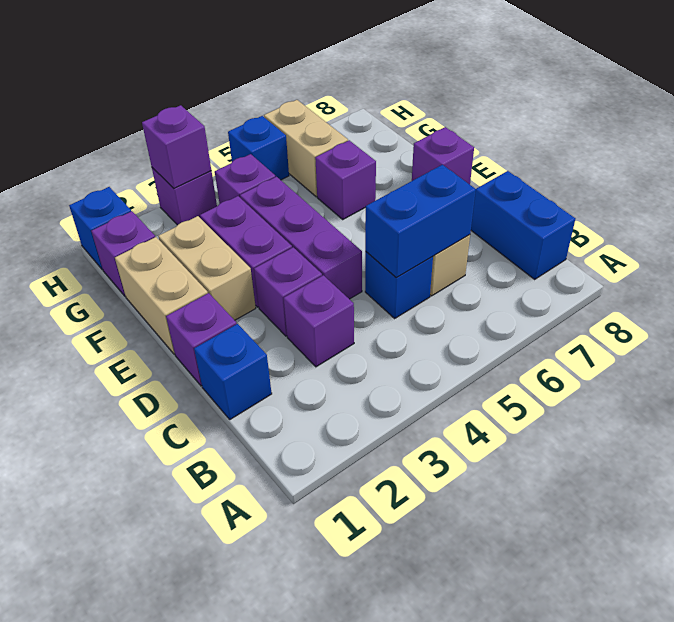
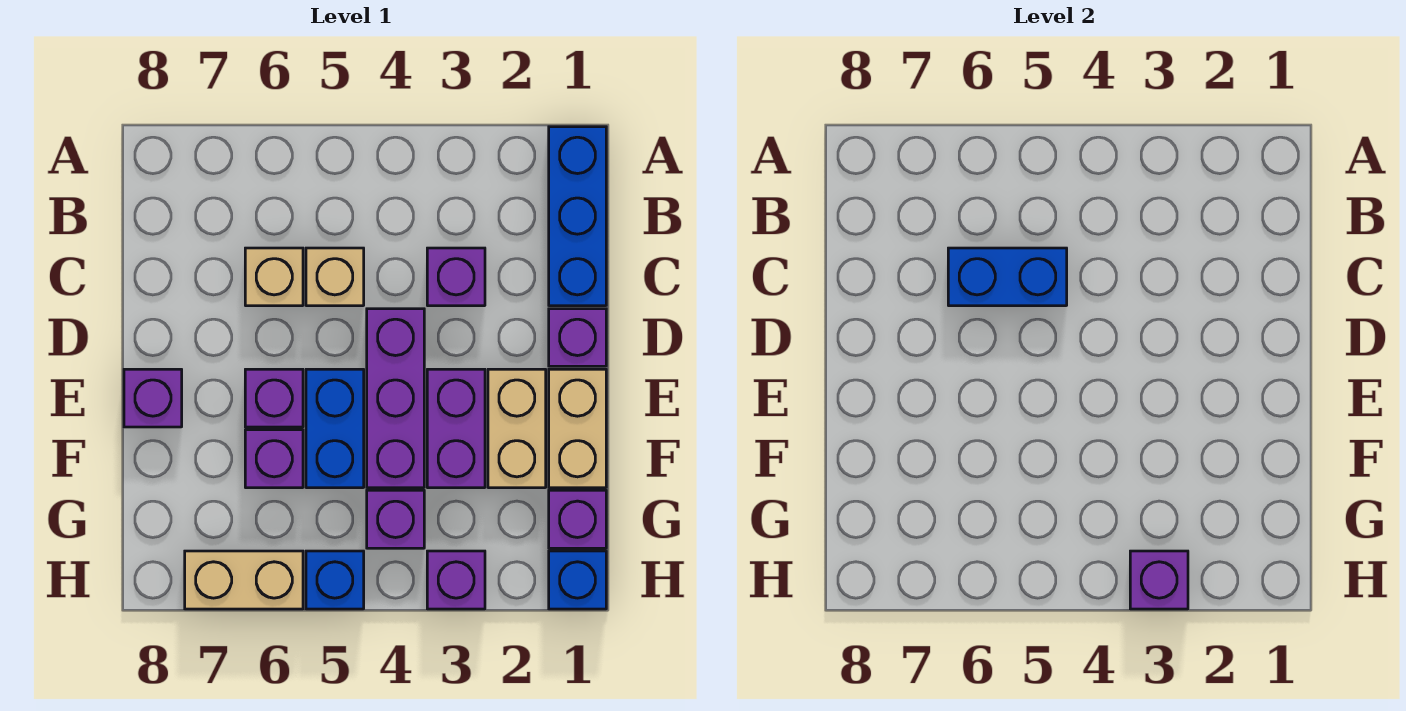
blue brick B8:C8 level 1 -> blue brick E5:F5 level 1
blue brick C1 level 1 -> blue brick A1:C1 level 1
blue brick C5 level 1 -> tan brick C5 level 1
purple brick D3 level 1 -> purple brick E6 level 1
tan brick G6:H6 level 1 -> tan brick H6:H7 level 1

